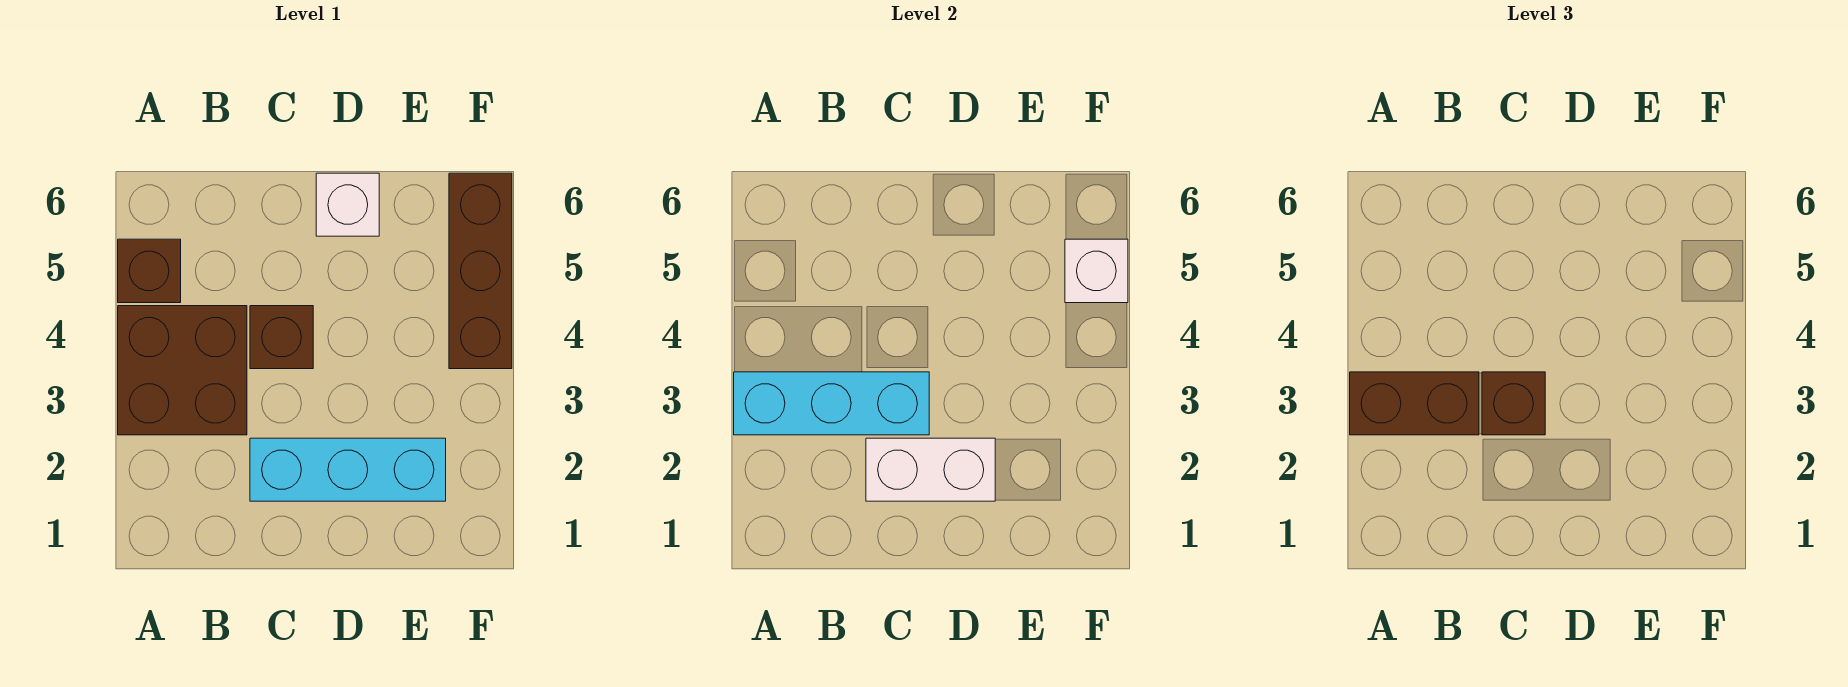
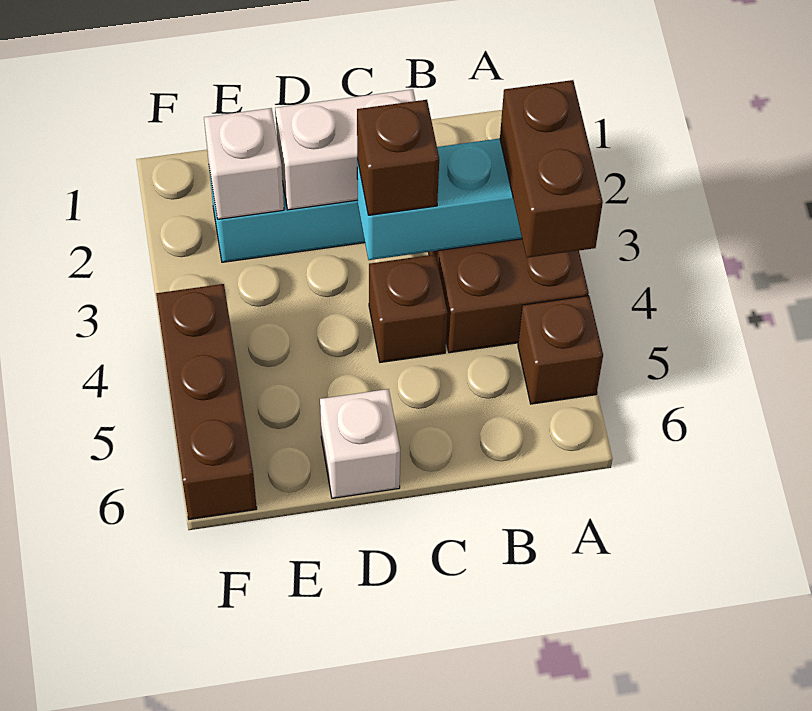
brown brick A3:B3 level 3 -> brown brick A3:A4 level 3
white brick F5 level 2 -> white brick E2 level 2

